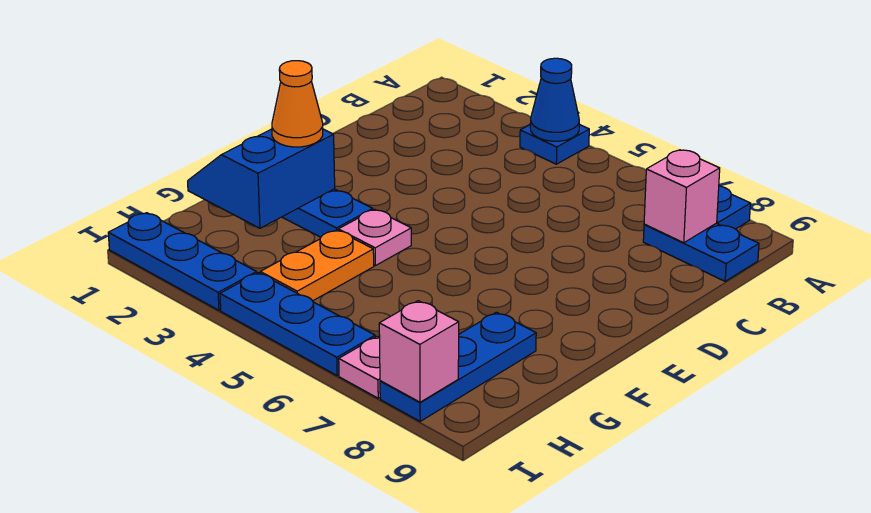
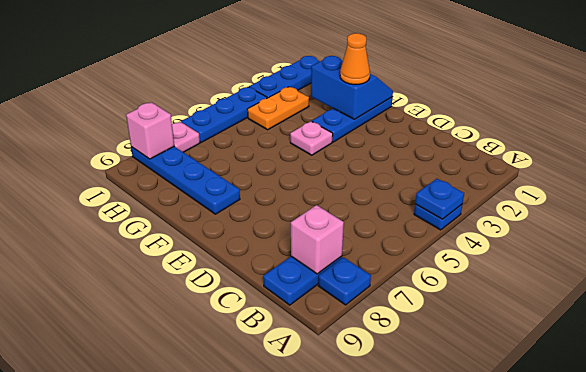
blue cone A4 level 2 -> blue plate A4 level 2
orange plate G4:H4 level 1 -> orange plate H3:H4 level 1
blue plate G8:I8 level 1 -> blue plate F8:I8 level 1

